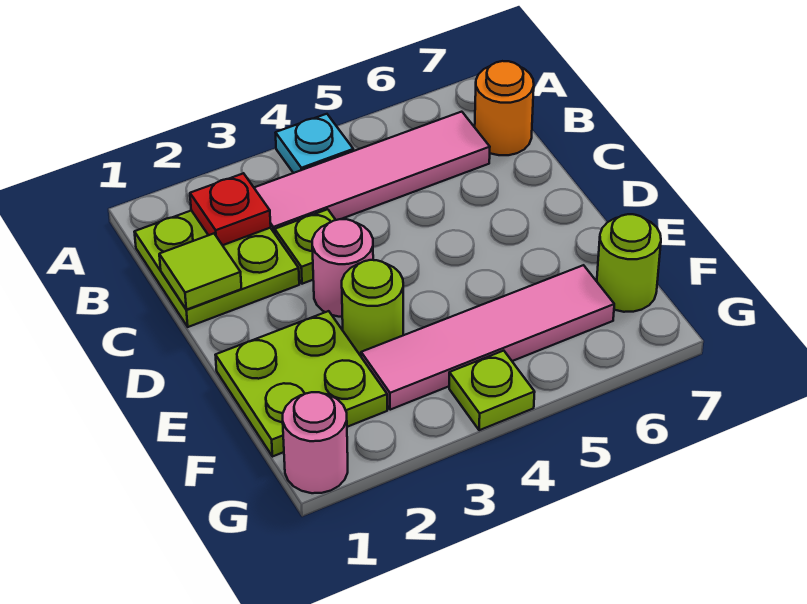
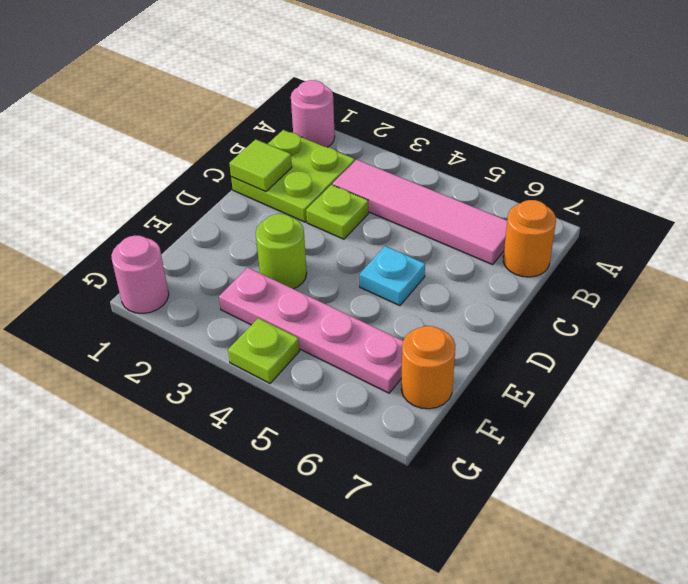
cyan plate A4 level 1 -> cyan plate D5 level 1
red plate B2 level 2 -> none
pink round brick D3 level 1 -> pink round brick A1 level 1
lime plate E1:F2 level 1 -> none
pink tile F3:F6 level 1 -> pink plate F3:F6 level 1
lime round brick F7 level 1 -> orange round brick F7 level 1

